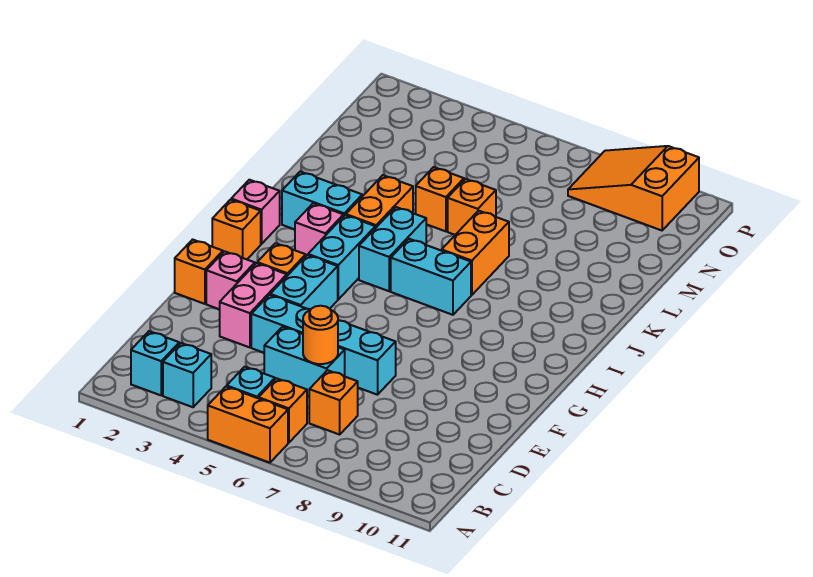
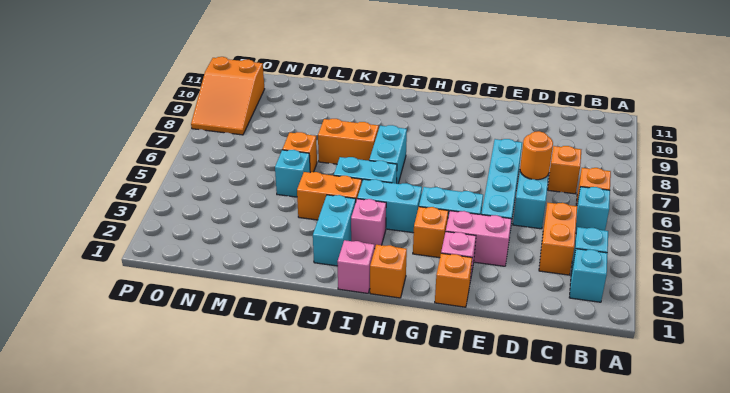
orange brick A5:A6 level 1 -> orange brick C3:C4 level 1
orange brick L5 level 1 -> cyan brick L5 level 1

